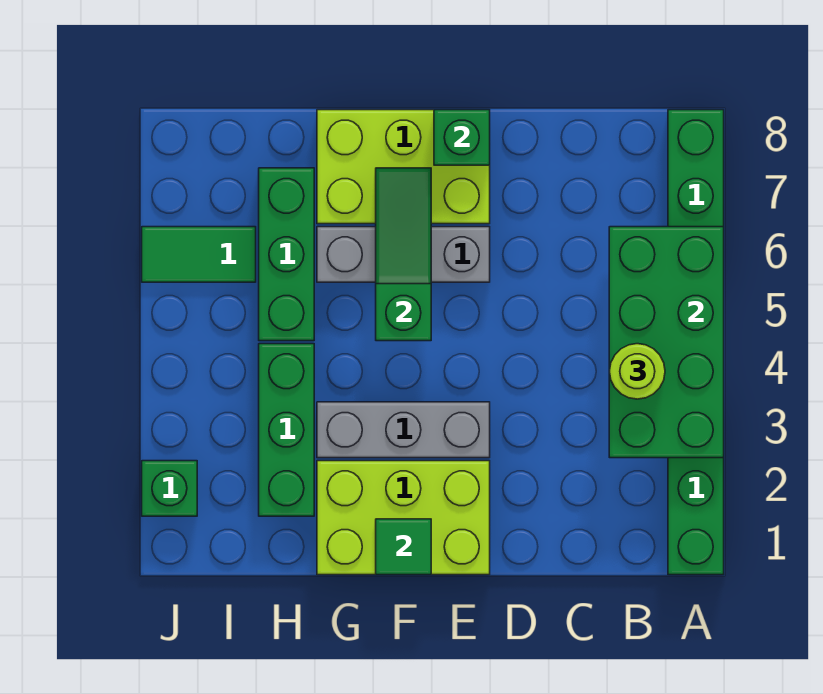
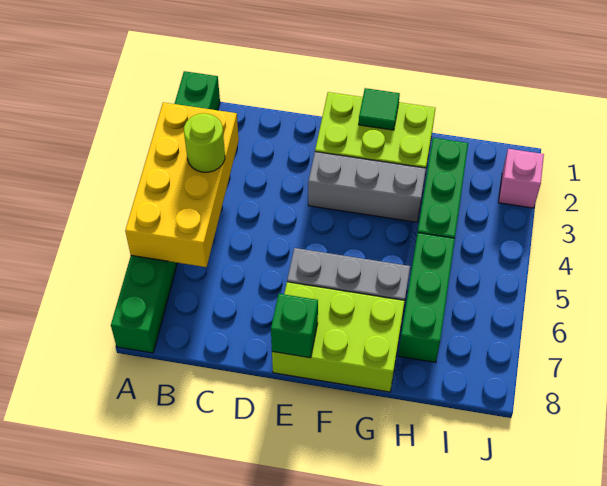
green brick A3:B6 level 2 -> yellow brick A3:B6 level 2
green slope F5:F7 level 2 top 5 -> none
green tile I6:J6 level 1 -> none
green brick J2 level 1 -> pink brick J2 level 1

